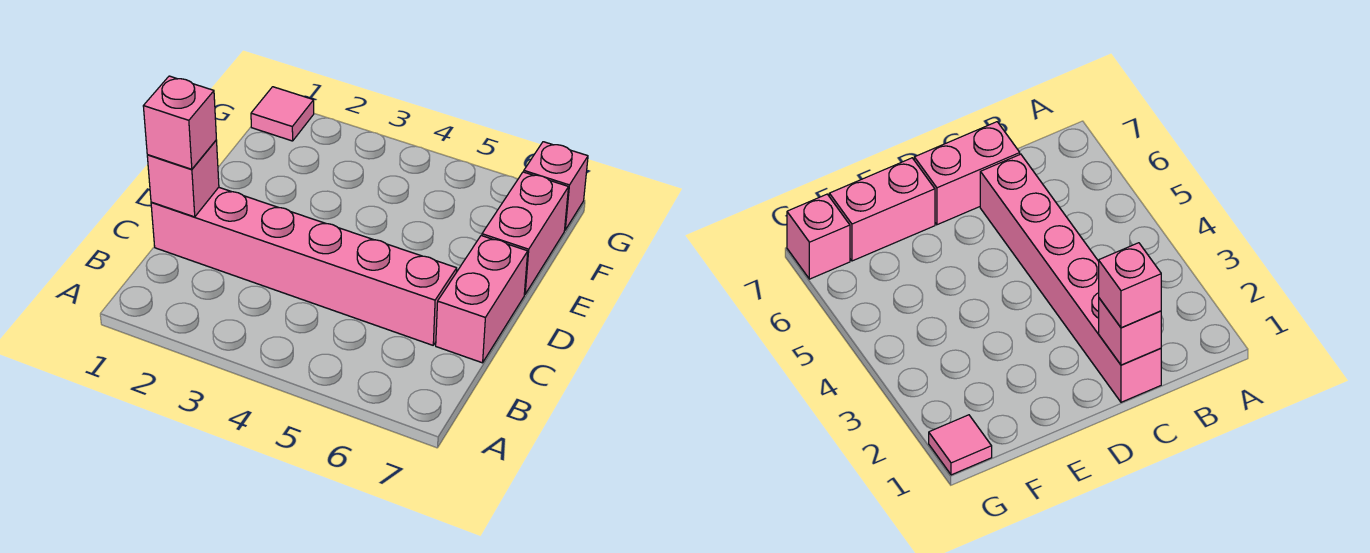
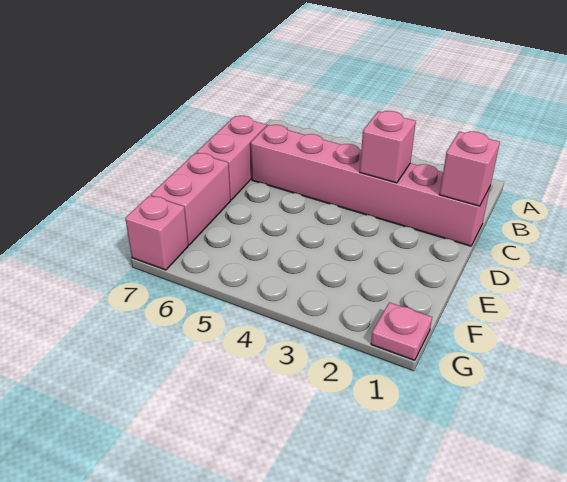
pink brick C1 level 3 -> pink brick C3 level 2
pink tile G1 level 1 -> pink plate G1 level 1

